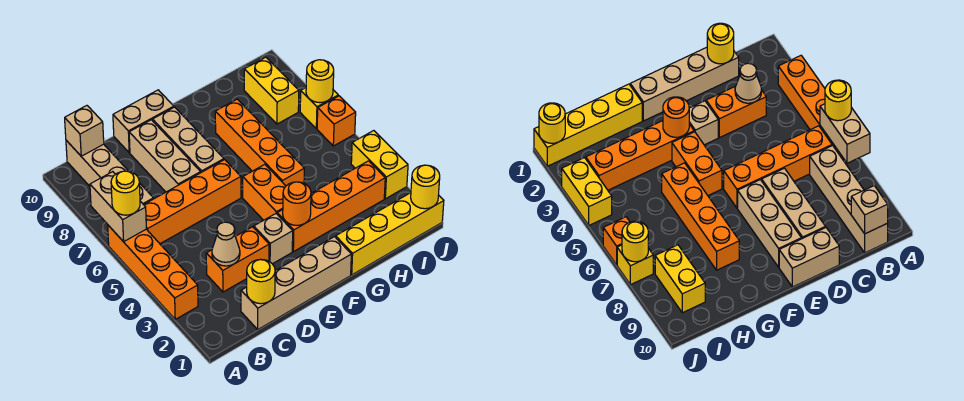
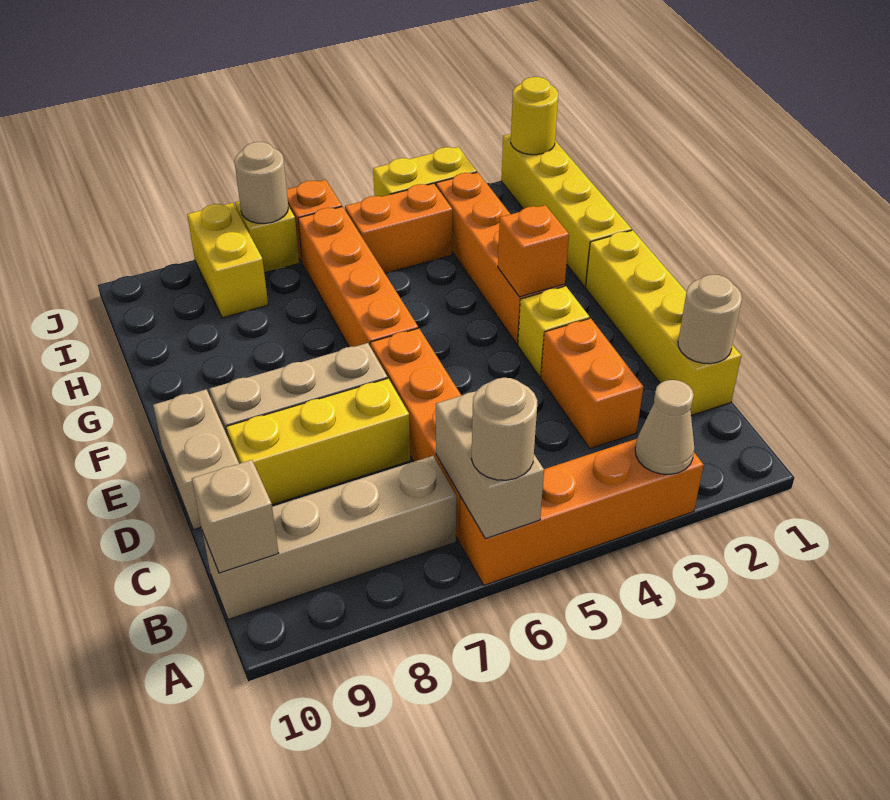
tan brick A6:A7 level 2 -> tan brick A6:B6 level 2
yellow round brick A6 level 3 -> tan round brick A6 level 3
tan brick C1:F1 level 1 -> yellow brick C1:F1 level 1
yellow round brick C1 level 2 -> tan round brick C1 level 2
tan cone C3 level 2 -> tan cone A3 level 2
tan brick D7:D9 level 1 -> yellow brick D7:D9 level 1
tan brick E3 level 1 -> yellow brick E3 level 1
orange round brick F3 level 2 -> orange brick F3 level 2
orange brick F4:F5 level 1 -> orange brick I4:I5 level 1
orange brick G5:G8 level 1 -> orange brick F6:I6 level 1
yellow brick I8:I9 level 1 -> yellow brick I8:J8 level 1
yellow round brick J7 level 2 -> tan round brick J7 level 2

